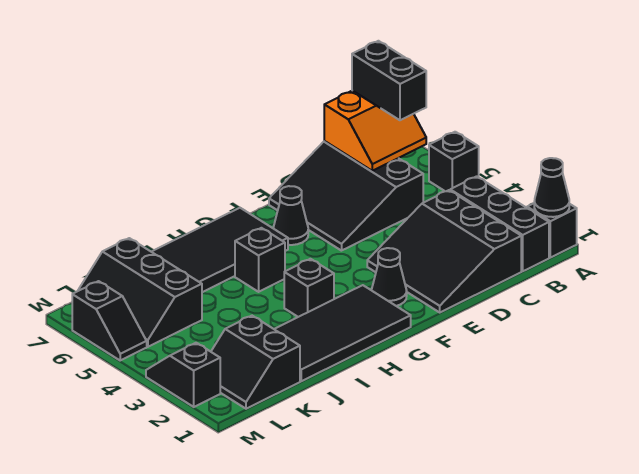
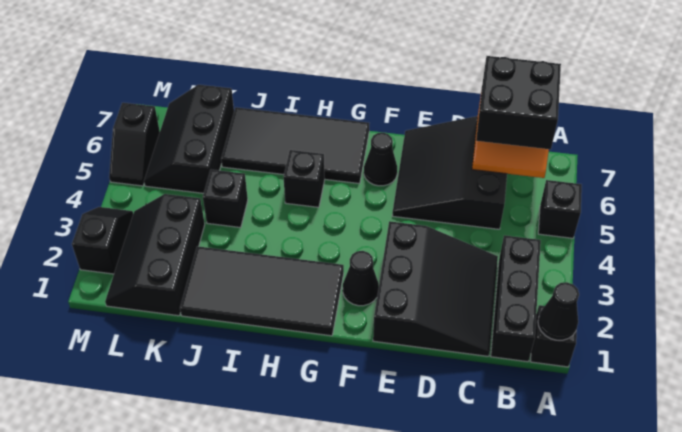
black brick B6:B7 level 3 -> black brick B6:C7 level 3
black slope C1:E3 level 1 top C -> black slope C1:E3 level 1 top E
black brick H3 level 1 -> black brick J4 level 1
black slope K1:L2 level 1 top K -> black slope K1:L3 level 1 top K

